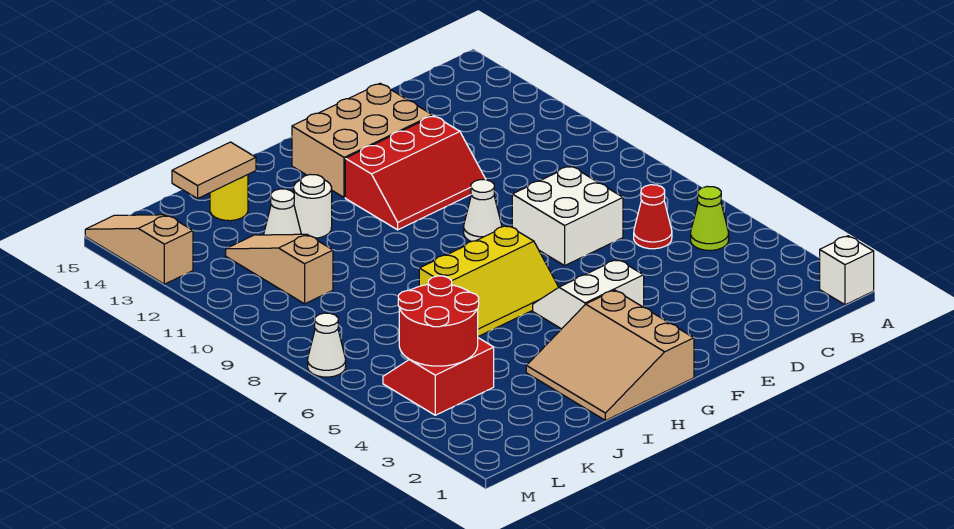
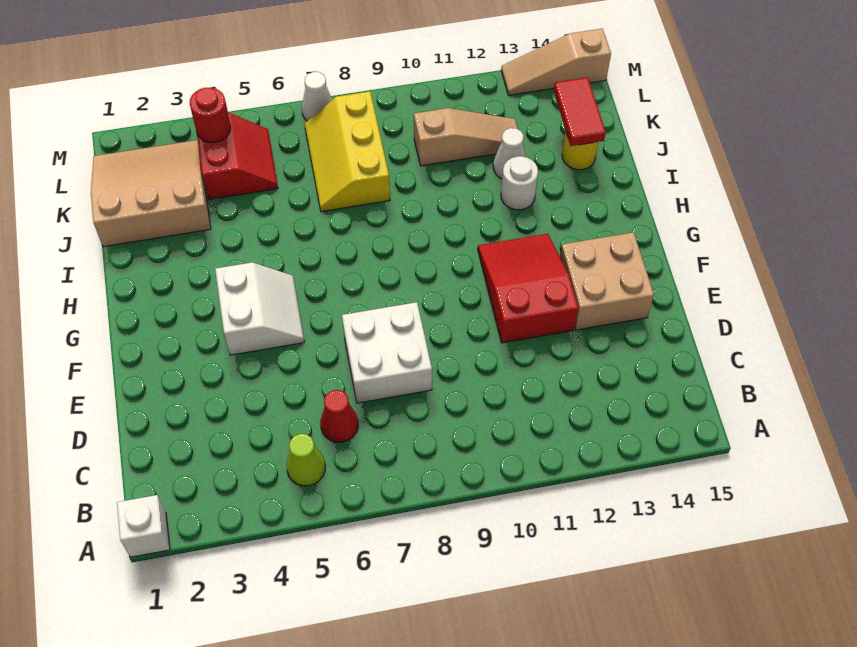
red slope E11:G12 level 1 top 12 -> red slope E11:G12 level 1 top E
tan brick E13:G14 level 1 -> tan brick E13:F14 level 1
white cone F9 level 1 -> none
tan slope G1:I3 level 1 top G -> tan slope J1:L3 level 1 top J
yellow slope G6:I7 level 1 top 7 -> yellow slope J7:L8 level 1 top 8
tan tile J14:K14 level 2 -> red tile J14:K14 level 2
red round brick K4:L5 level 2 -> red round brick L4 level 2
tan slope M13:M15 level 1 top 13 -> tan slope M13:M15 level 1 top 15

